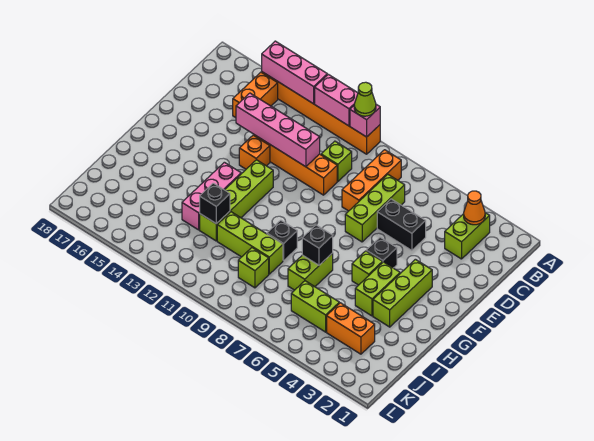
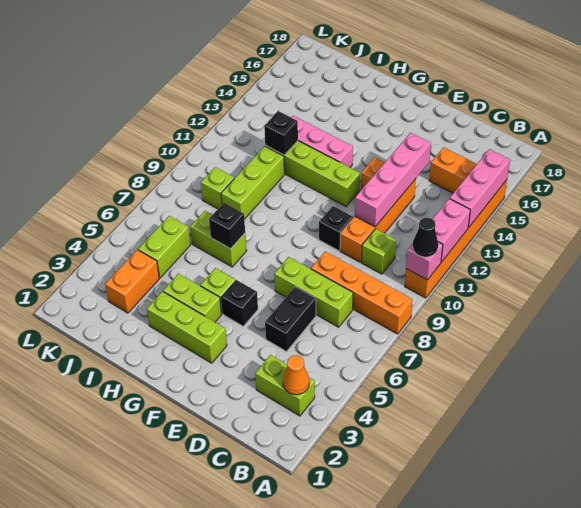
lime cone A10 level 3 -> black cone A10 level 3
orange brick B8:D8 level 1 -> orange brick A8:D8 level 1
black brick H9 level 1 -> black brick E10 level 1

